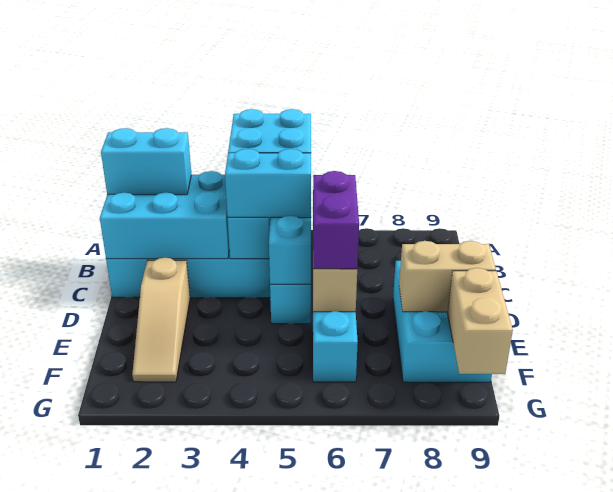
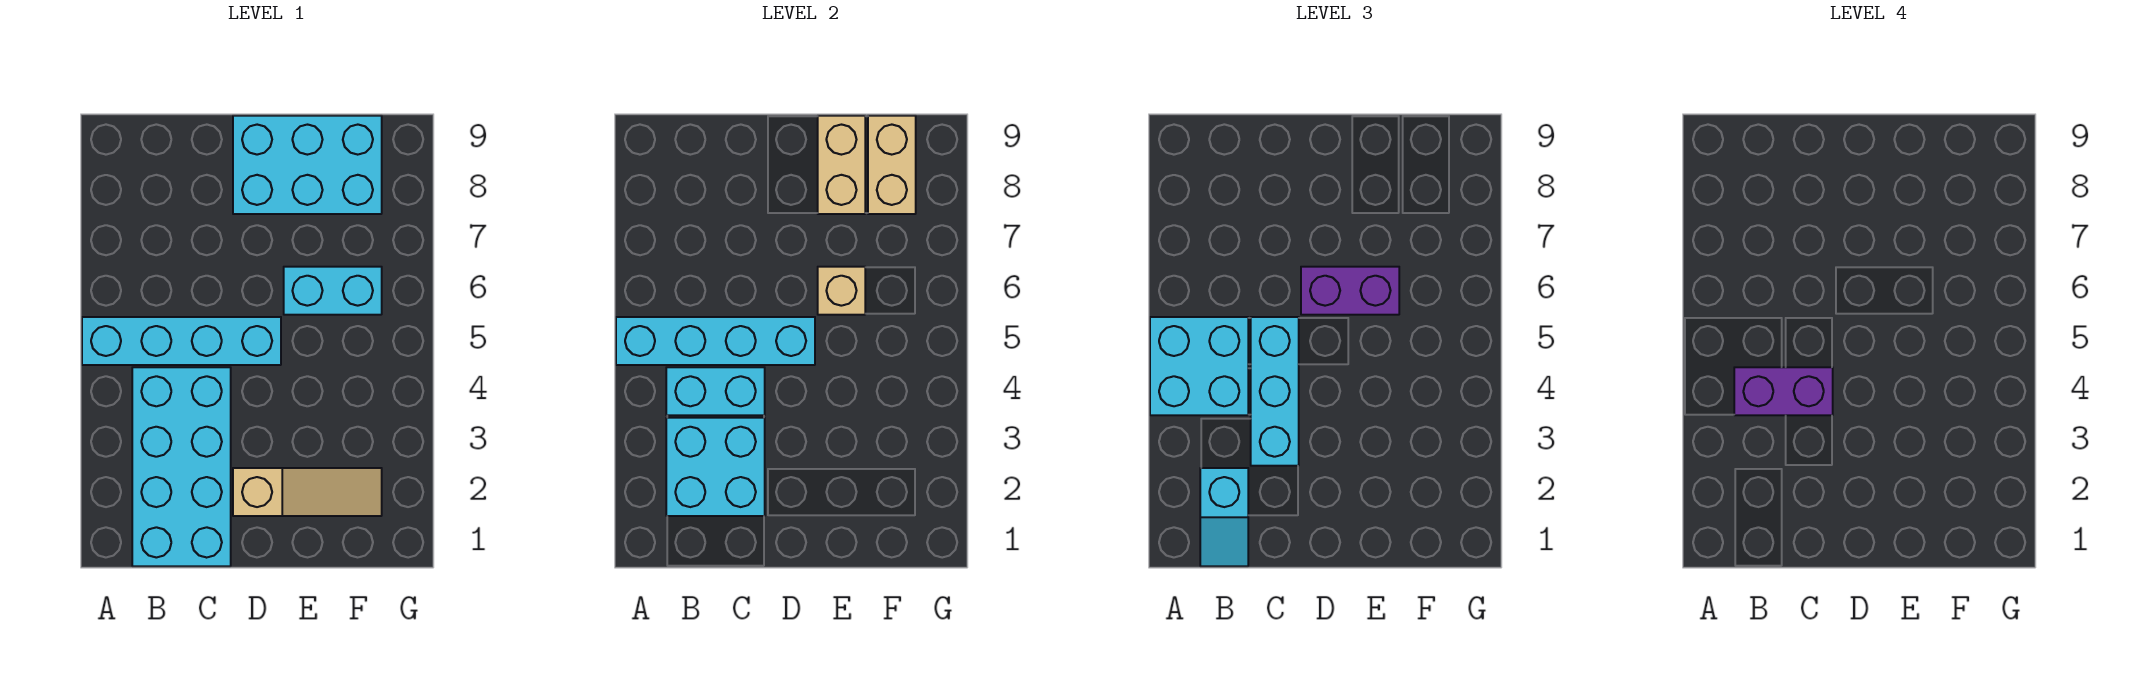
cyan brick B1:C3 level 2 -> cyan brick B2:C3 level 2
cyan brick B1:B2 level 3 -> cyan slope B1:B2 level 3 top 2
none -> purple brick B4:C4 level 4
cyan brick C4:C5 level 3 -> cyan brick C3:C5 level 3
tan brick F9:G9 level 2 -> tan brick F8:F9 level 2

